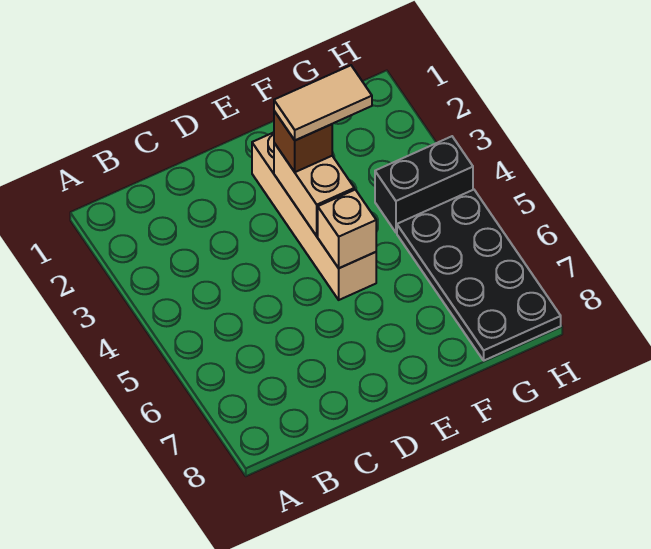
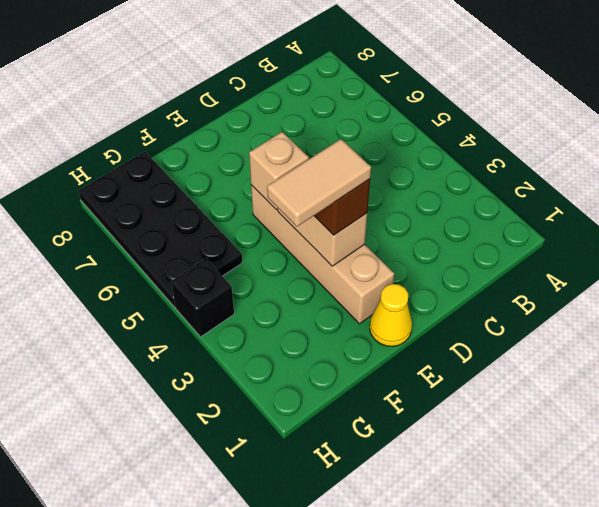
none -> yellow cone E1 level 1
black brick G4:H4 level 1 -> black brick H4 level 1

